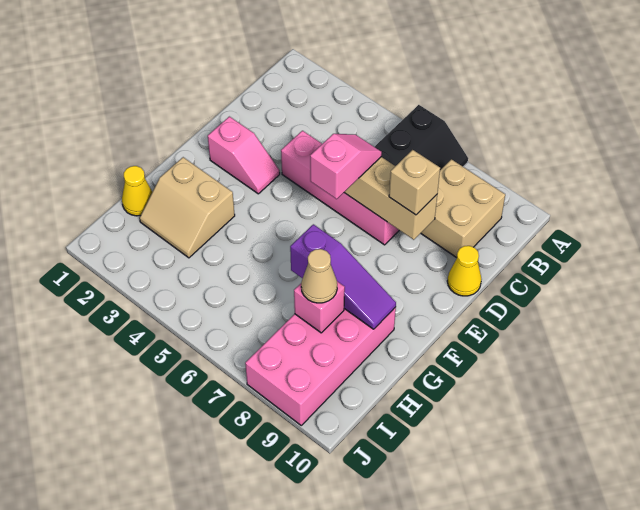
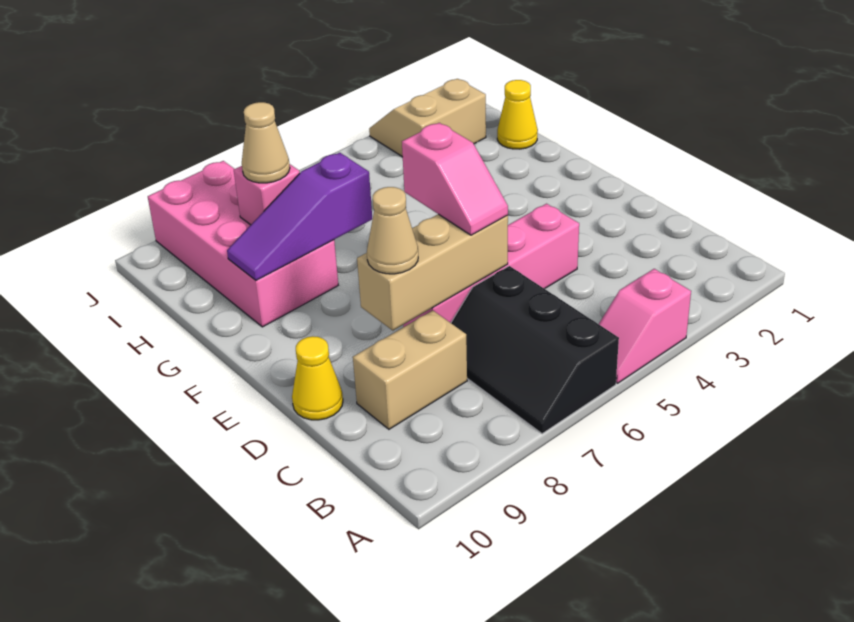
tan brick B8:C9 level 1 -> tan brick C8:C9 level 1
tan brick D8 level 3 -> tan cone D8 level 3
pink slope E2:E3 level 1 top 2 -> pink slope A4:A5 level 1 top 4
tan slope G2:H3 level 1 top G -> tan slope I2:J3 level 1 top I

